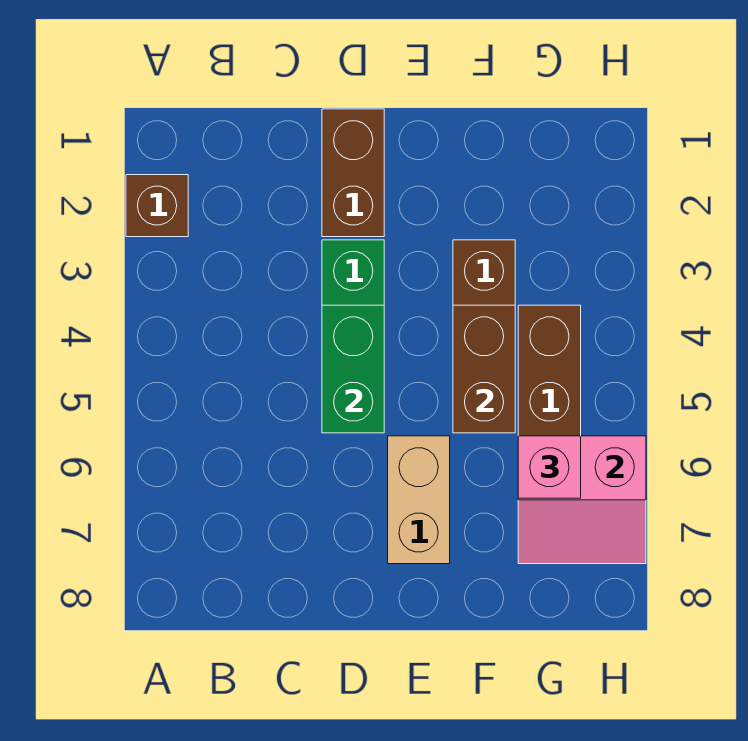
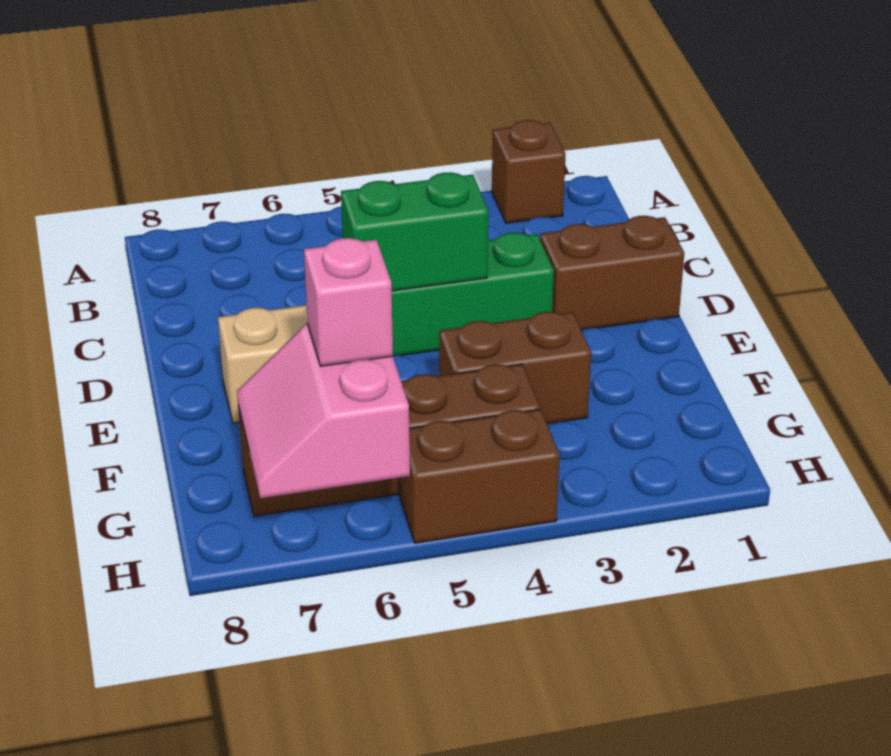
brown brick F4:F5 level 2 -> brown brick H4:H5 level 1

